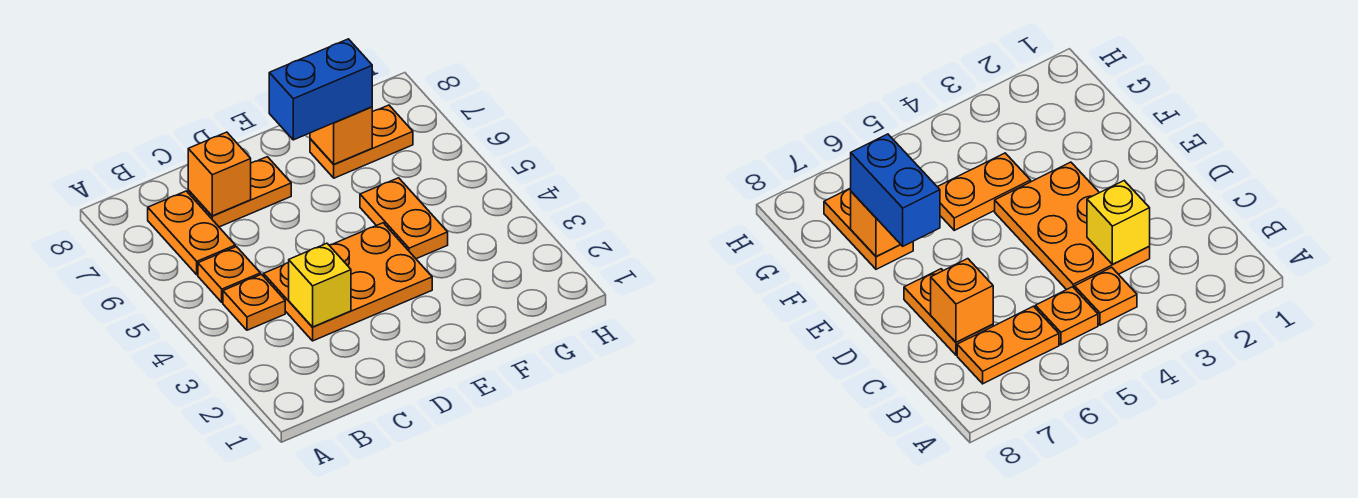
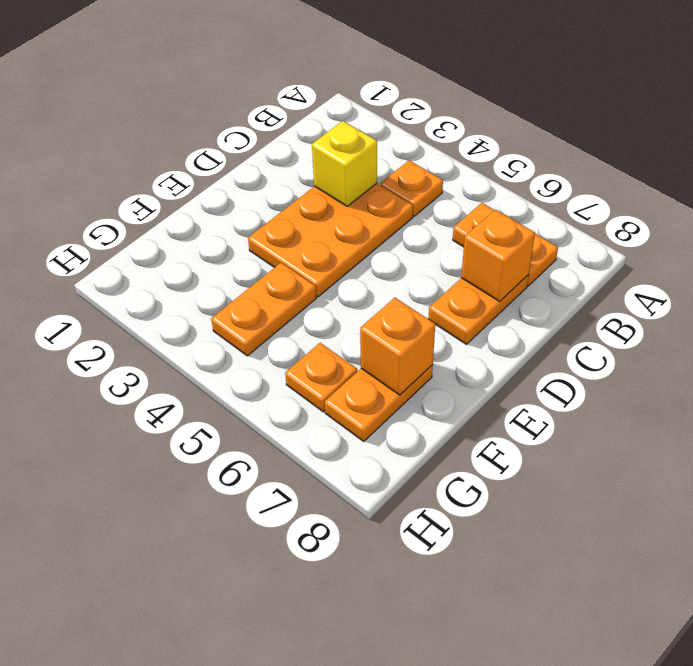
orange plate B5 level 1 -> orange plate G6 level 1
blue brick E7:F7 level 3 -> none
orange plate F4:F5 level 1 -> orange plate F4:G4 level 1

